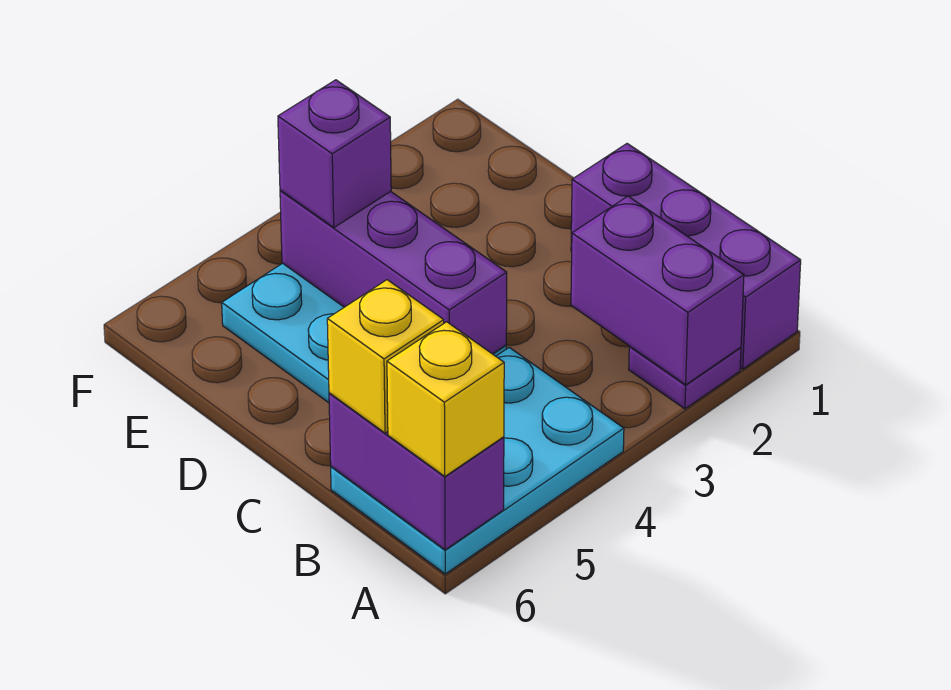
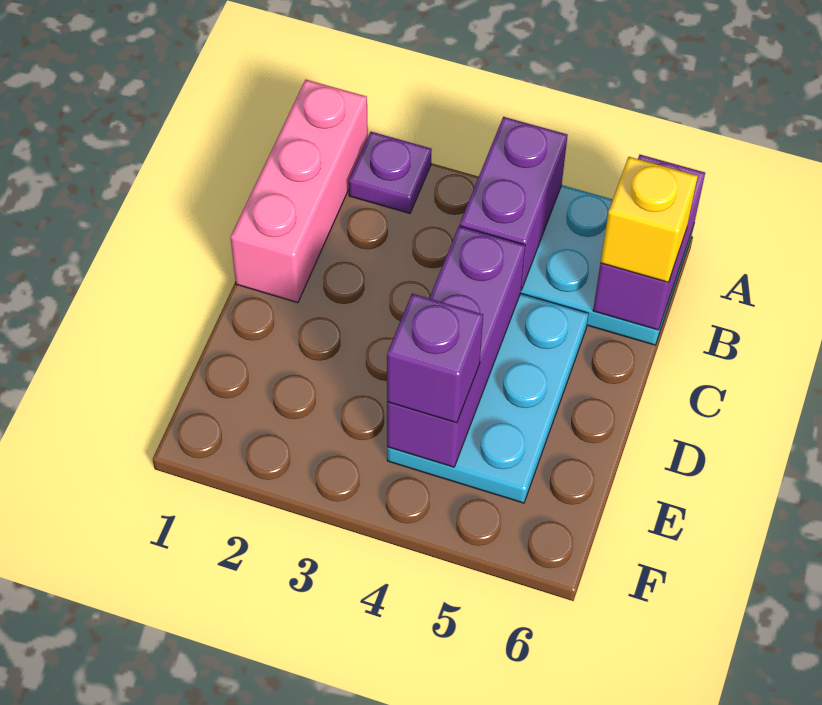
purple brick A1:C1 level 1 -> pink brick A1:C1 level 1
purple brick A2:B2 level 2 -> purple brick A4:B4 level 2
yellow brick A6 level 3 -> none

